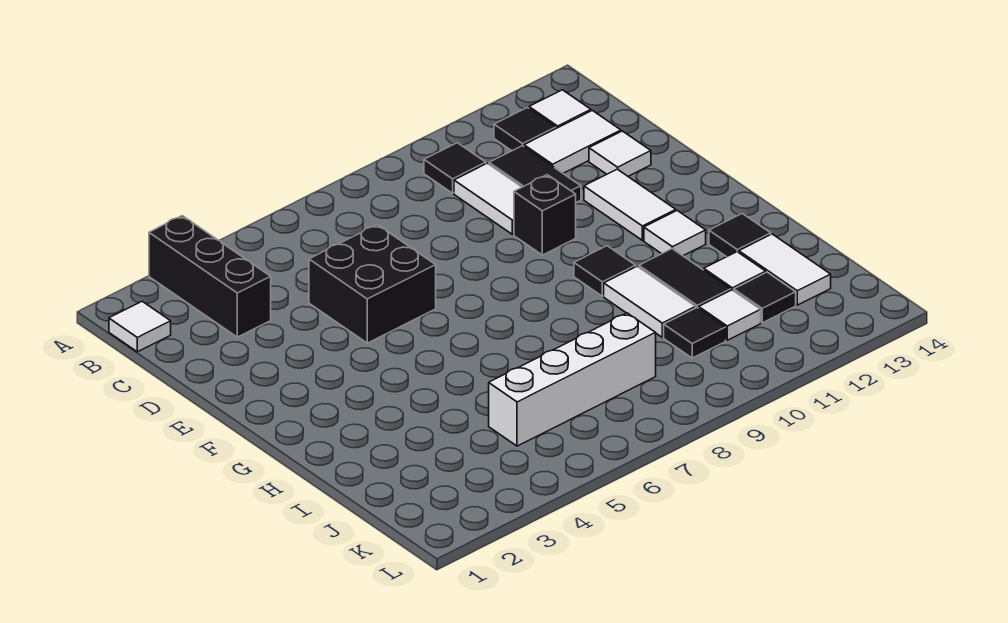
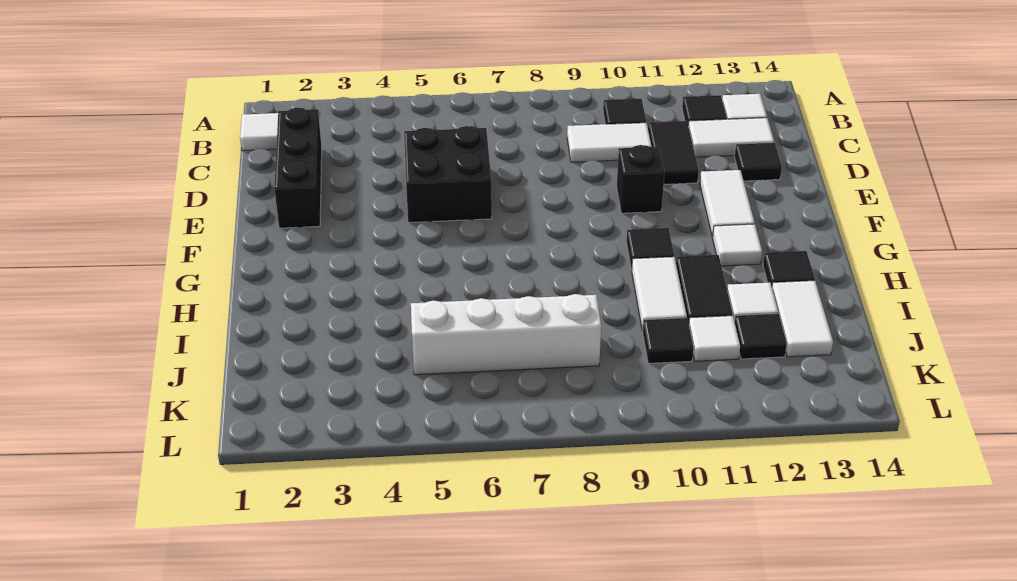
black brick A3:C3 level 1 -> black brick C2:E2 level 1
white tile C10:D10 level 1 -> white tile C9:C10 level 1
white tile D13 level 1 -> black tile D13 level 1

